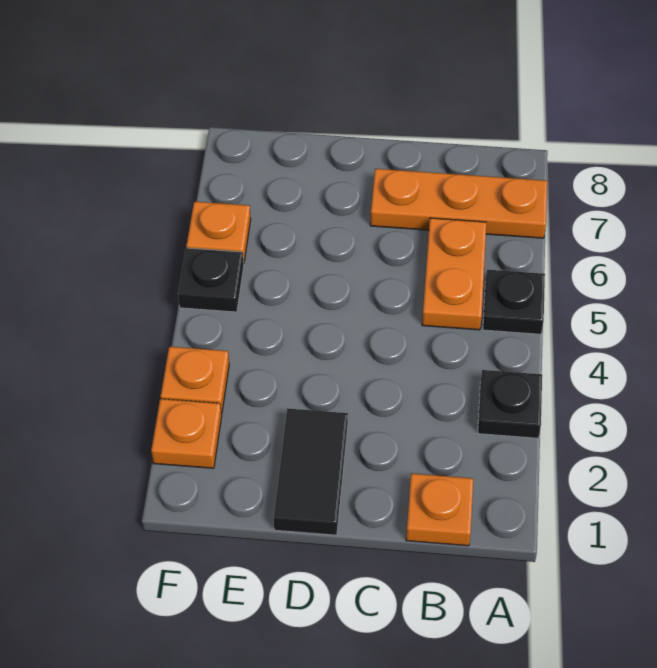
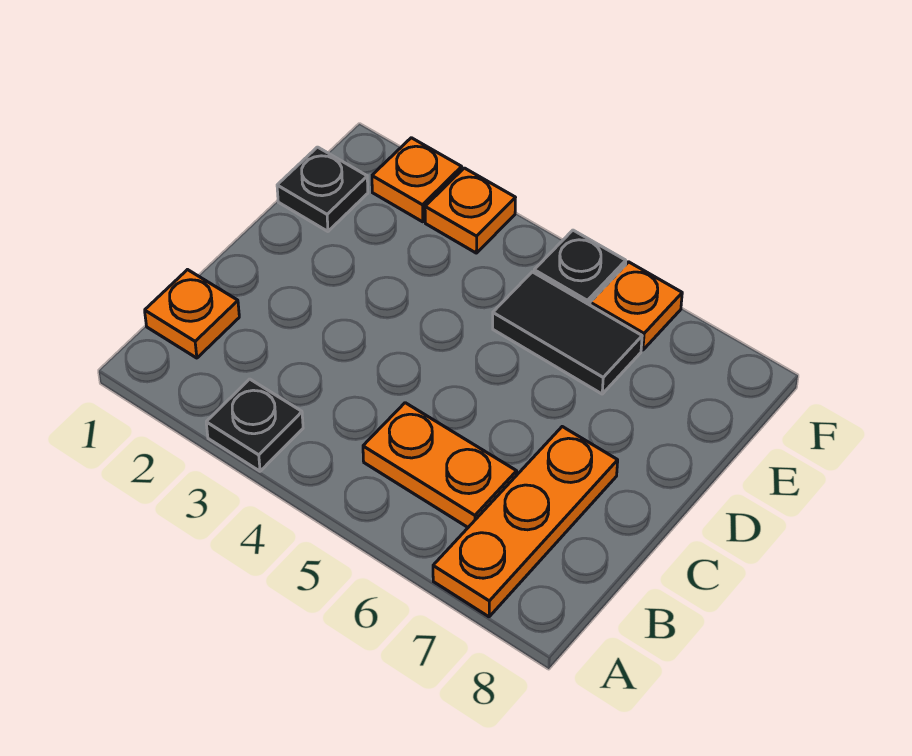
black plate A5 level 1 -> black plate E1 level 1
black tile D1:D2 level 1 -> black tile E5:E6 level 1

